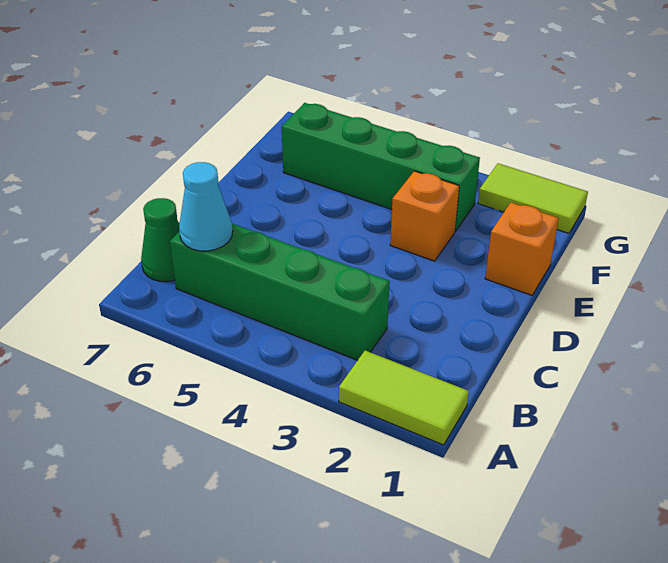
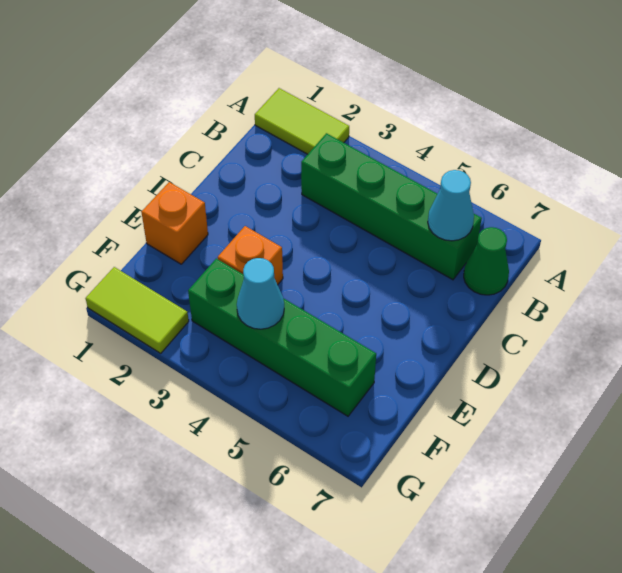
none -> cyan cone F4 level 2

